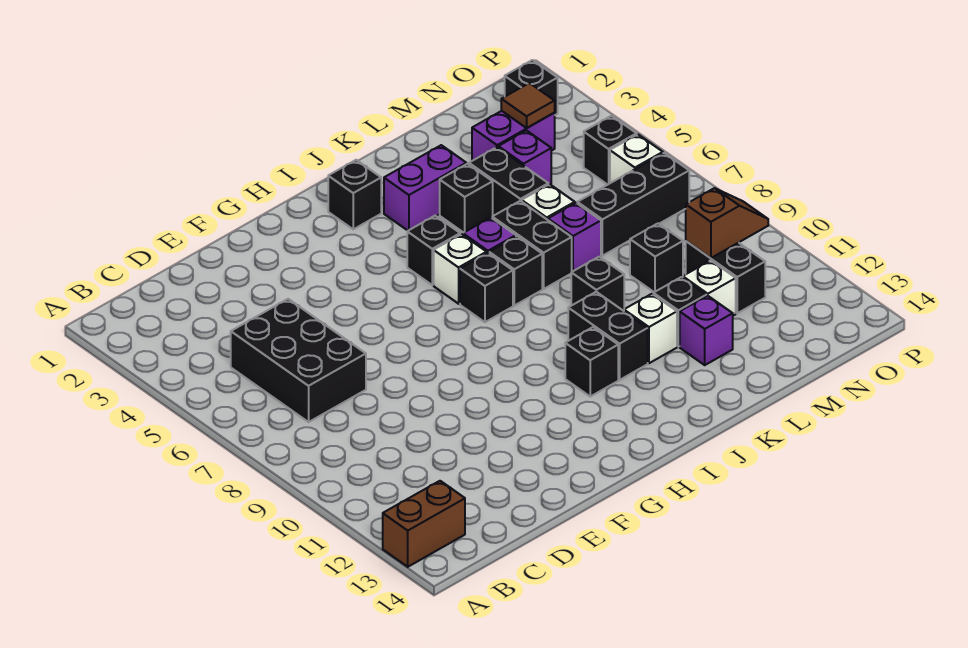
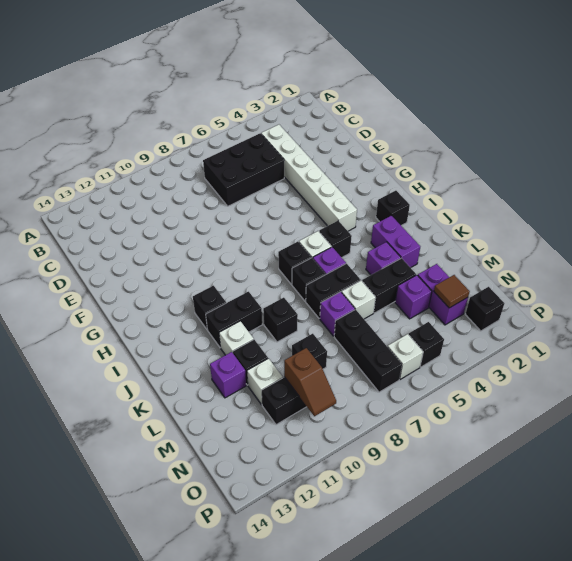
brown brick A13:B13 level 1 -> none
none -> white brick C4:H4 level 1
black brick K4 level 1 -> purple brick K4 level 1

